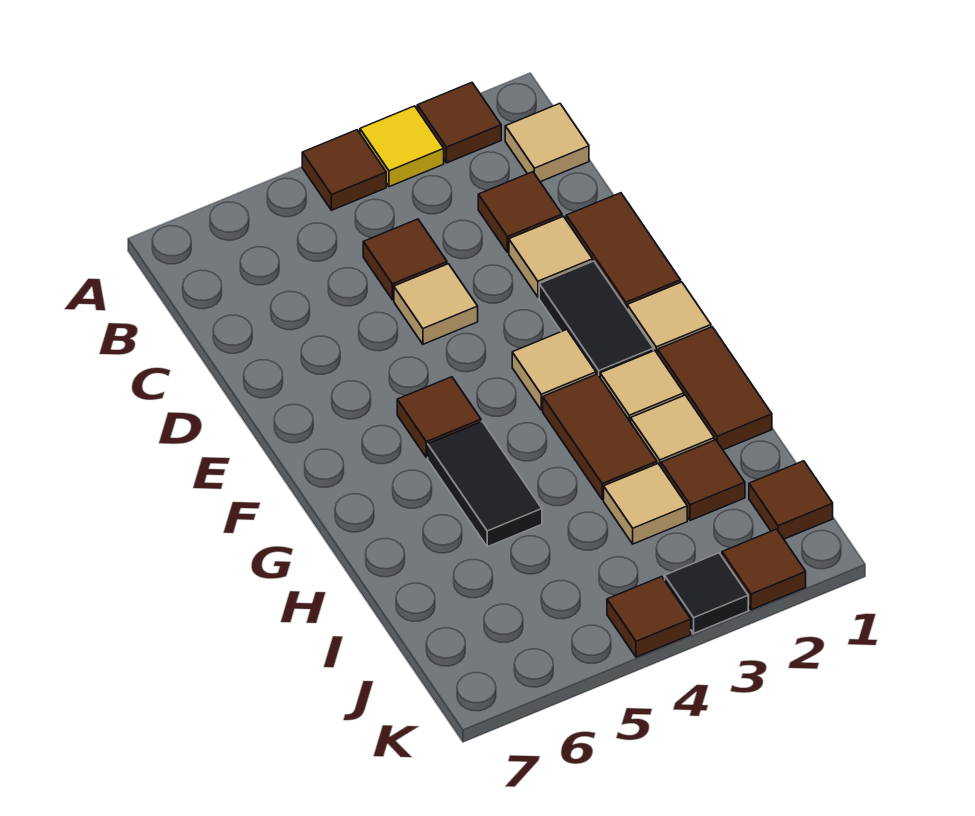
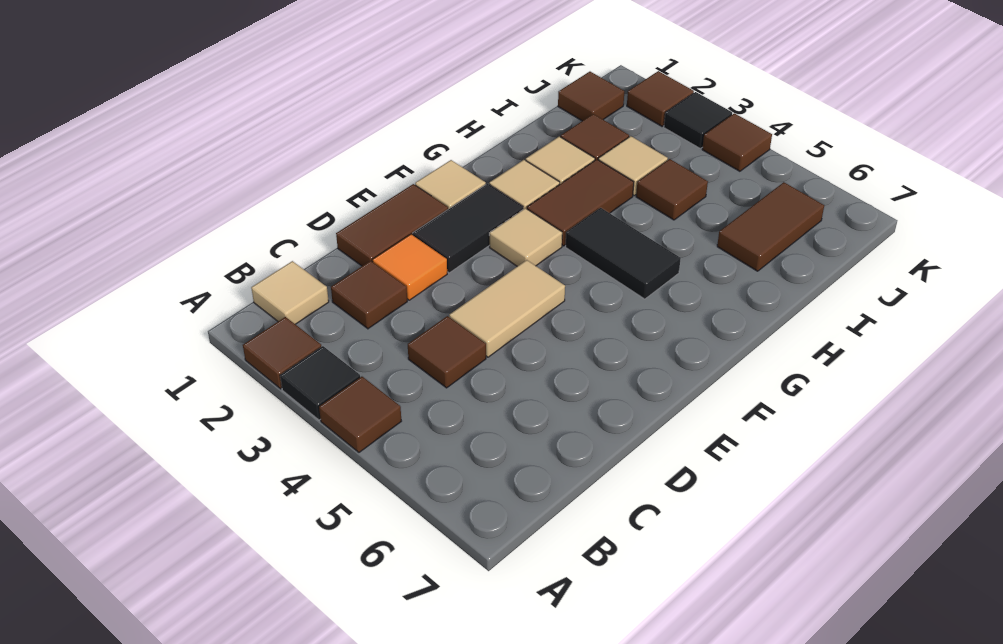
yellow tile A3 level 1 -> black tile A3 level 1
tan tile D2 level 1 -> orange tile D2 level 1
tan tile D4 level 1 -> tan tile D4:E4 level 1
brown tile F5 level 1 -> brown tile I4 level 1
brown tile G1:H1 level 1 -> brown tile I6:J6 level 1
black tile G5:H5 level 1 -> black tile G4:G5 level 1

